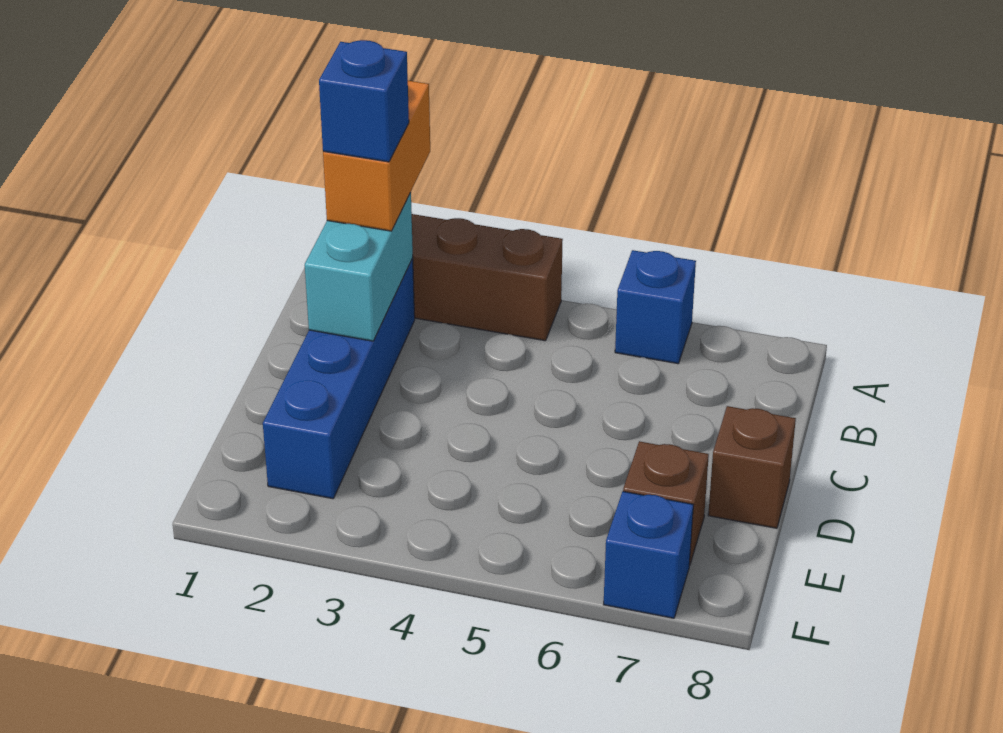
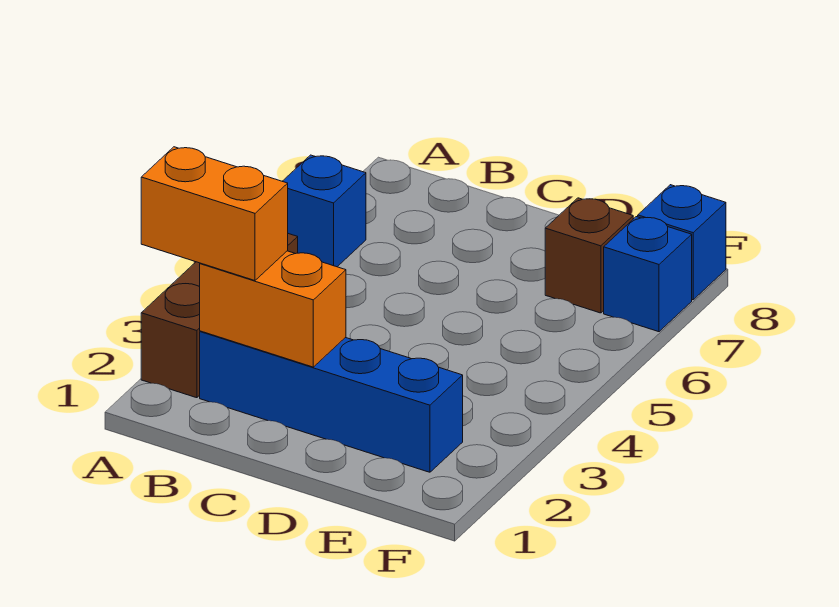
cyan brick B2:C2 level 2 -> orange brick B2:C2 level 2
blue brick B2 level 4 -> blue brick F8 level 1
brown brick D8 level 1 -> none

